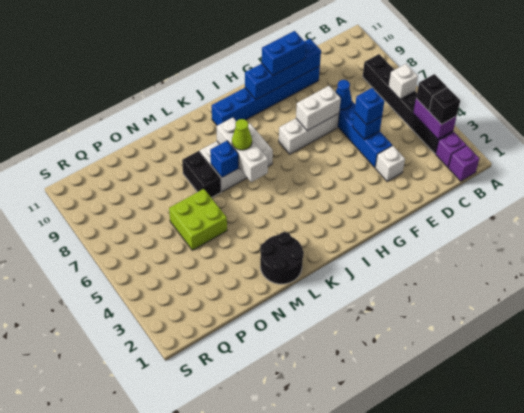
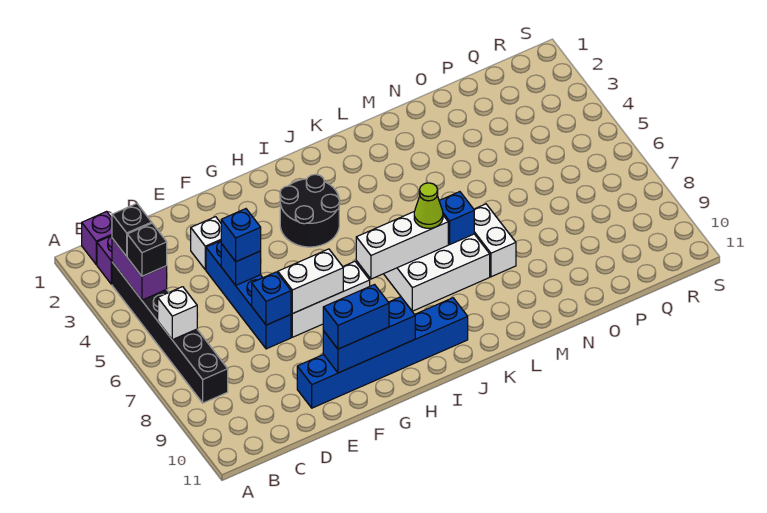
blue cone E7 level 2 -> blue brick E7 level 2
blue brick E10:H10 level 2 -> blue brick F10:H10 level 2
white brick K6:K8 level 2 -> white brick I7:K7 level 2
black round brick L1:M2 level 1 -> black round brick H3:I4 level 1
black brick M7:M8 level 1 -> white brick M7:M8 level 1
lime brick N5:O6 level 1 -> none

